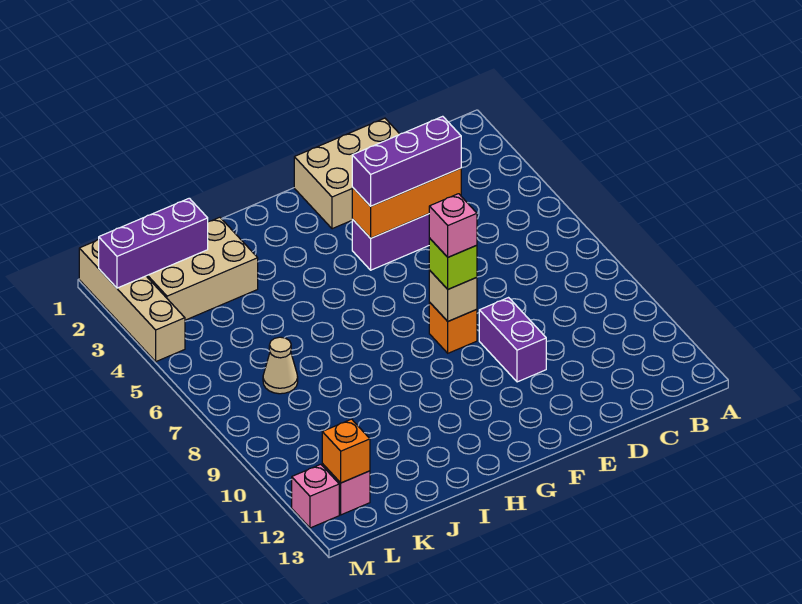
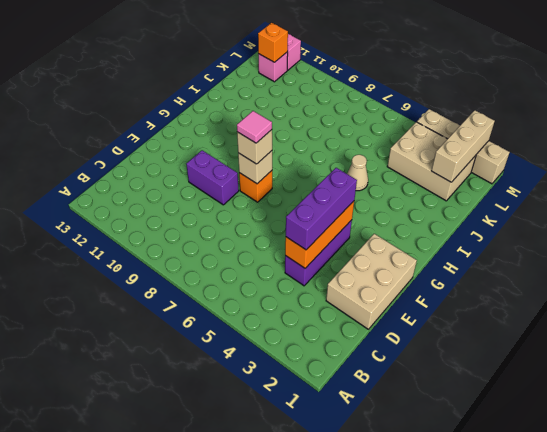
lime brick F8 level 3 -> tan brick F8 level 3
pink brick F8 level 4 -> pink tile F8 level 4
tan brick J2:L3 level 1 -> tan brick K2:L4 level 1
purple brick K2:M2 level 2 -> tan brick K2:M2 level 2
tan cone K7 level 1 -> tan cone I5 level 1

